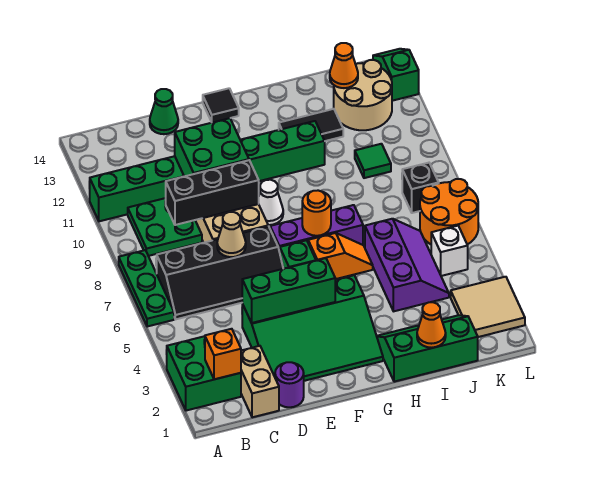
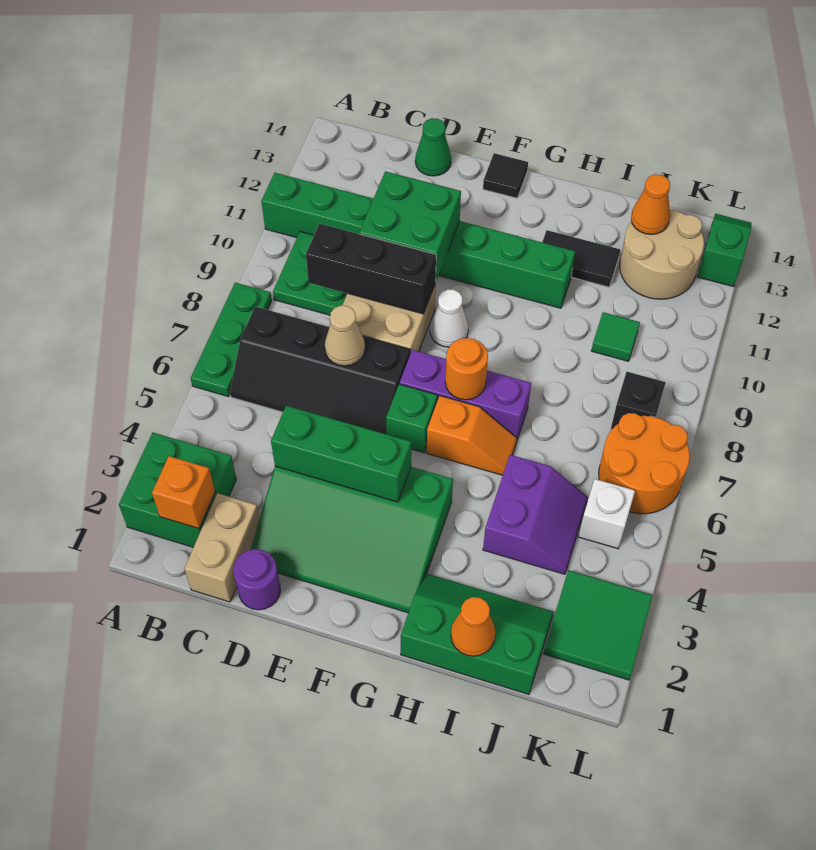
purple slope I4:J6 level 1 top I -> purple slope I4:J5 level 1 top I
tan tile K2:L3 level 1 -> green tile K2:L3 level 1

